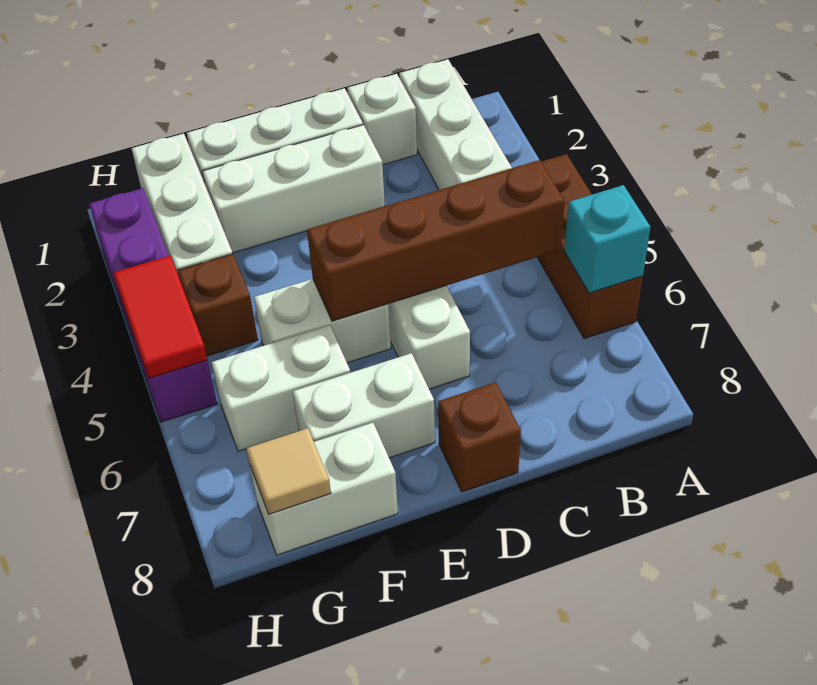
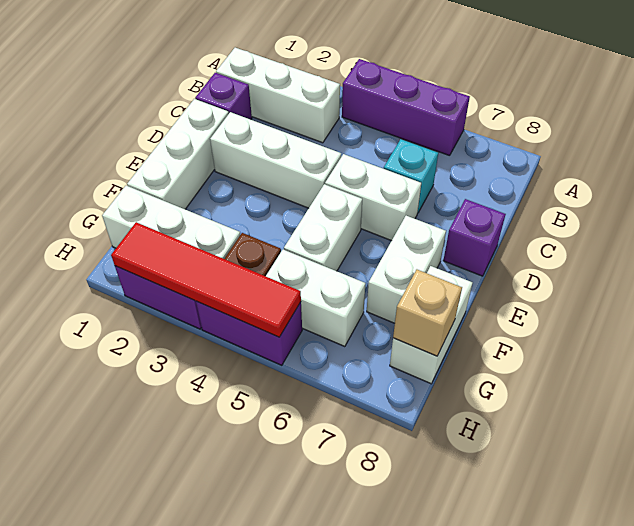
brown brick A4:A6 level 1 -> purple brick A4:A6 level 1
cyan brick A6 level 2 -> cyan brick C6 level 1
brown brick B5:E5 level 2 -> none
white brick C1 level 1 -> purple brick C1 level 1
white brick D2:F2 level 1 -> white brick D2:D4 level 1
brown brick D8 level 1 -> purple brick D8 level 1
white brick F6:G6 level 1 -> white brick G5:G6 level 1
tan tile G8 level 2 -> tan brick G8 level 2
red tile H4:H5 level 2 -> red tile H2:H5 level 2

